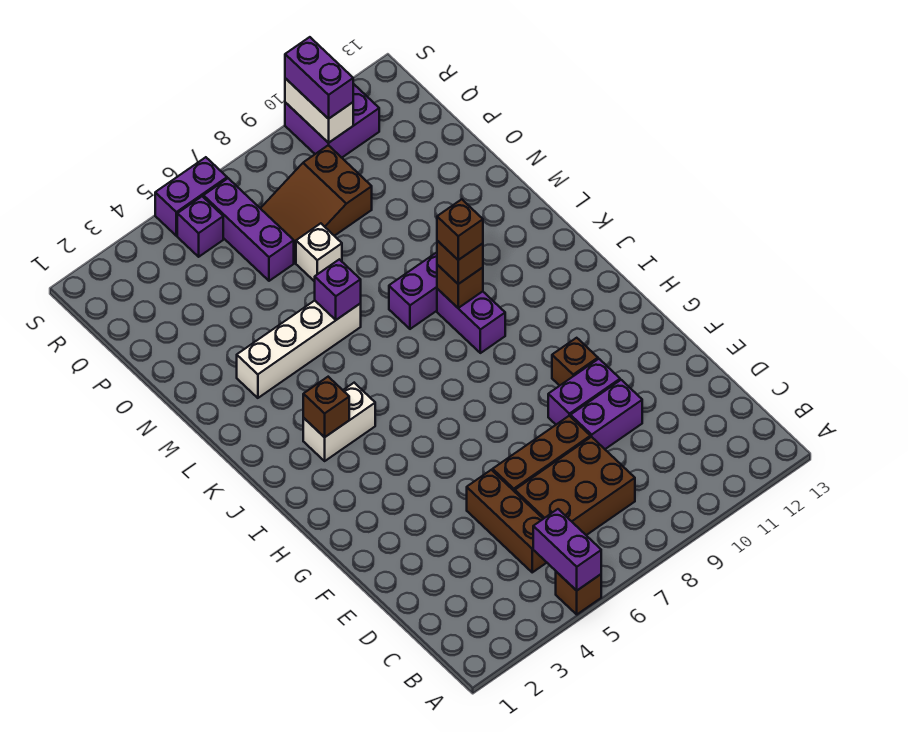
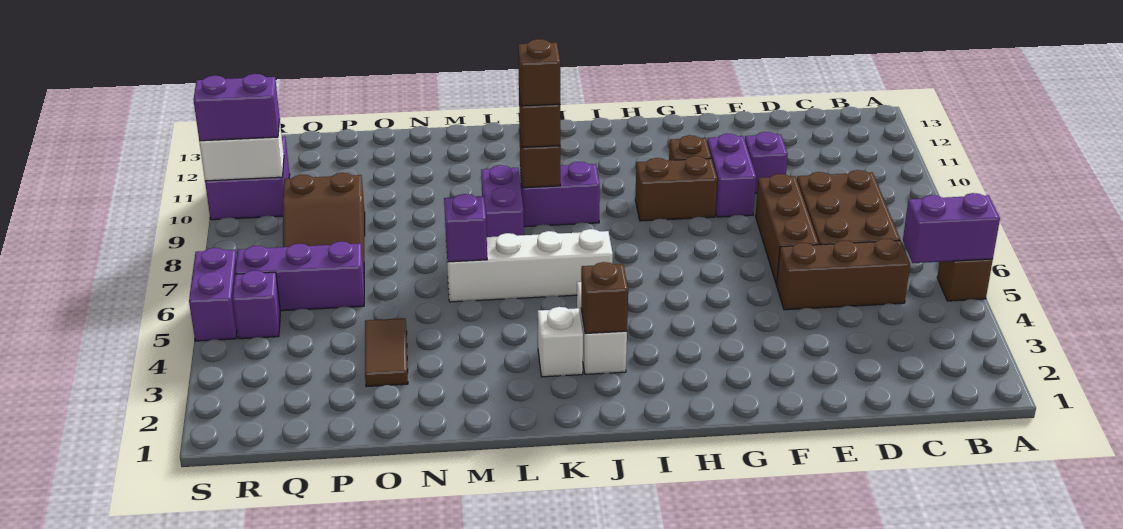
purple brick E9:E10 level 1 -> purple brick E10 level 1
none -> brown brick G9:H9 level 1
white brick M3:M6 level 1 -> white brick J6:M6 level 1
none -> brown tile O3:O4 level 1
white brick O7 level 1 -> white brick K3 level 1

